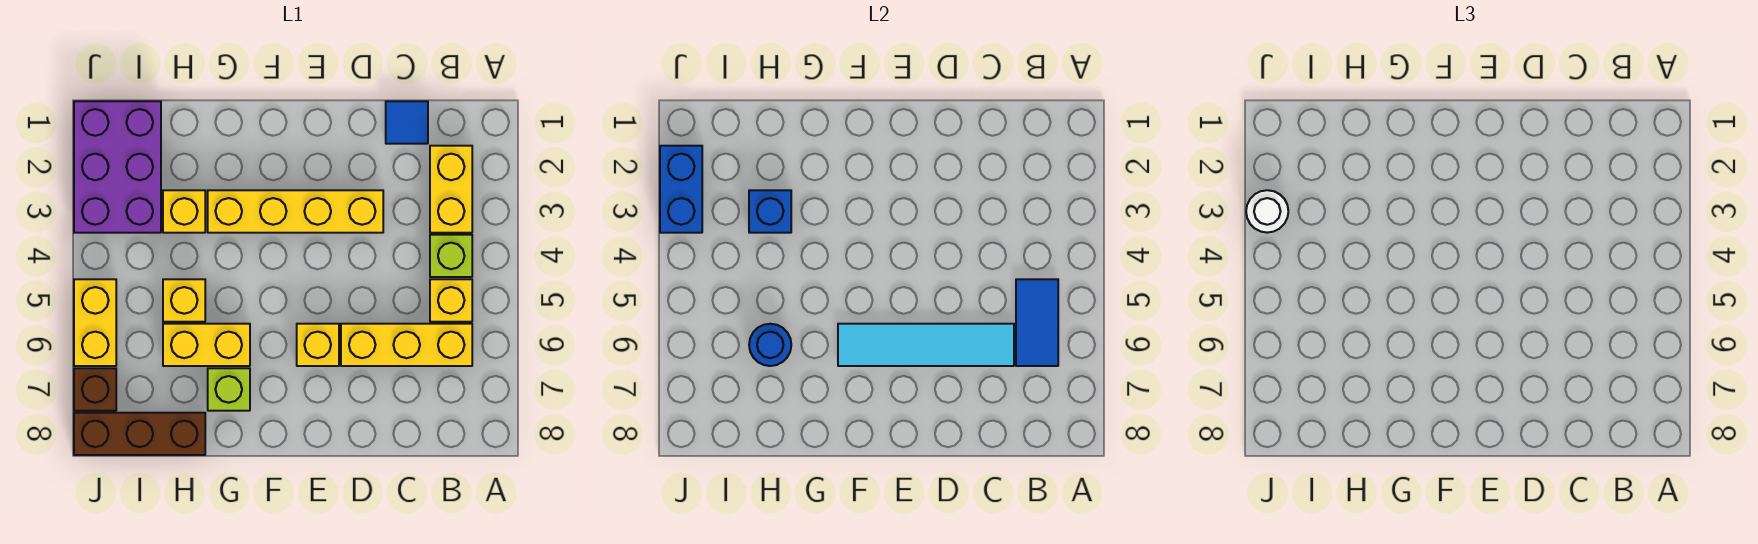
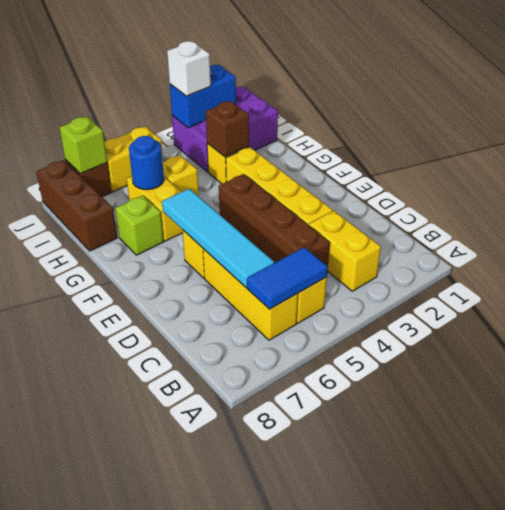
yellow brick B2:B3 level 1 -> yellow brick B3:C3 level 1
lime brick B4 level 1 -> lime brick J7 level 2
blue tile C1 level 1 -> none
none -> brown brick C4:F4 level 1
blue brick H3 level 2 -> brown brick H3 level 2
white round brick J3 level 3 -> white brick J3 level 3

